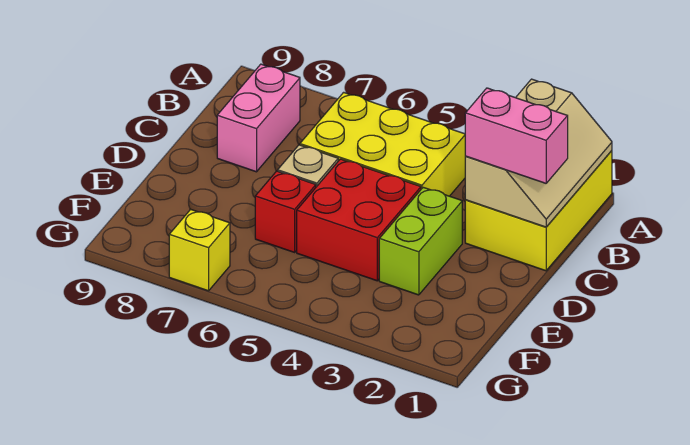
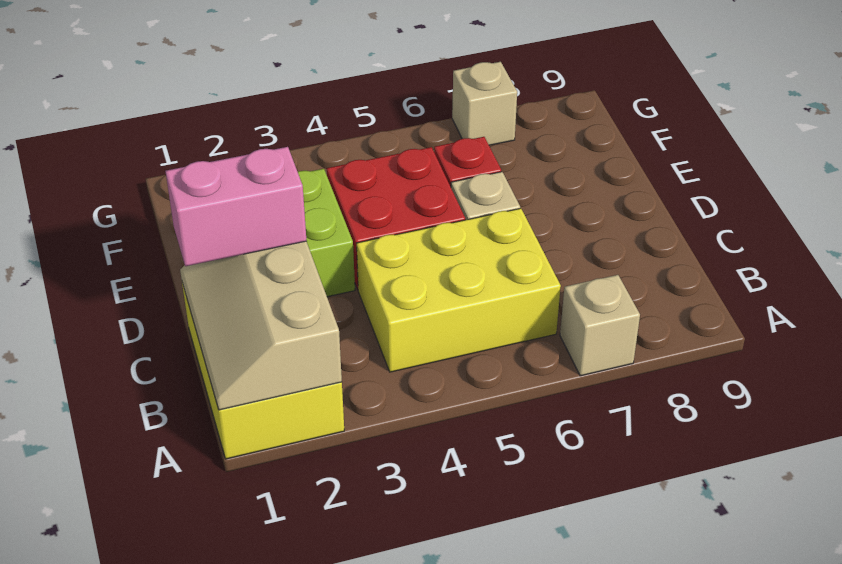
none -> tan brick A7 level 1
pink brick B8:C8 level 1 -> none
yellow brick G7 level 1 -> tan brick G7 level 1

